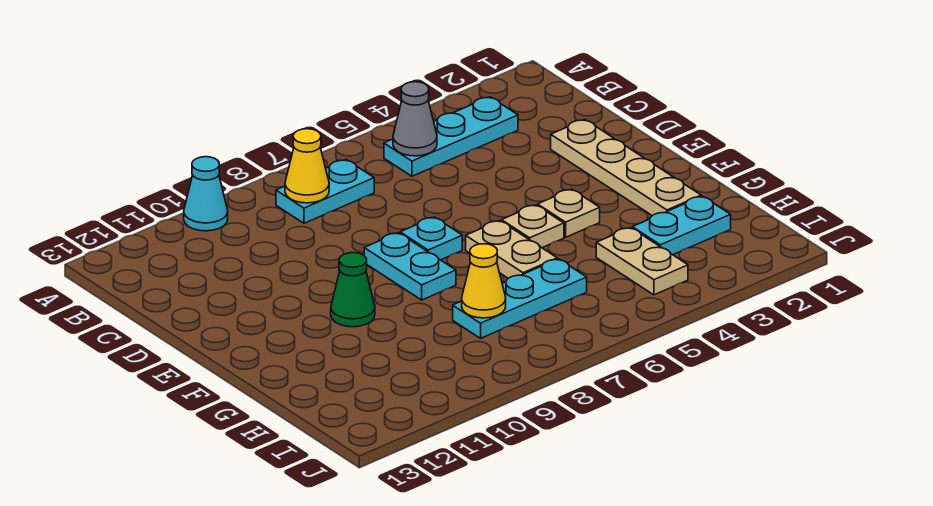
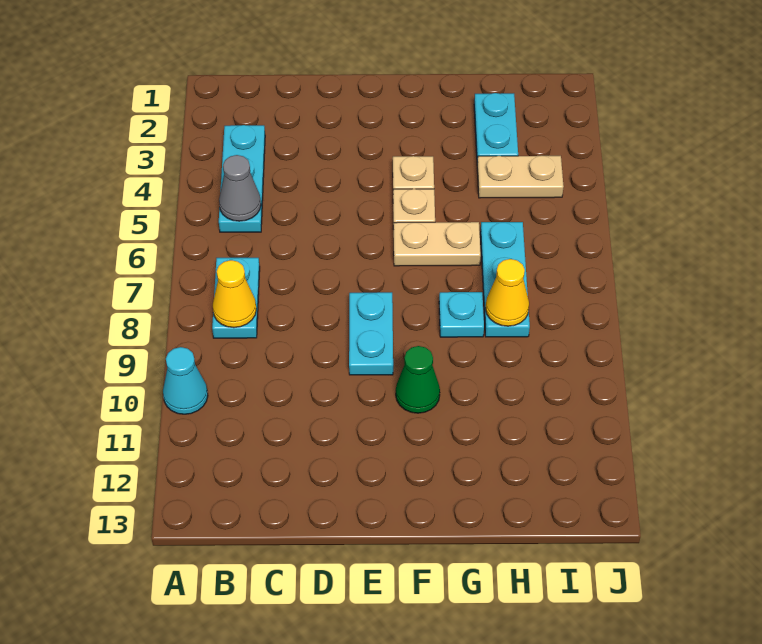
tan plate D2:G2 level 1 -> none
cyan plate E7 level 1 -> cyan plate G8 level 1
cyan plate E8:F8 level 1 -> cyan plate E8:E9 level 1

